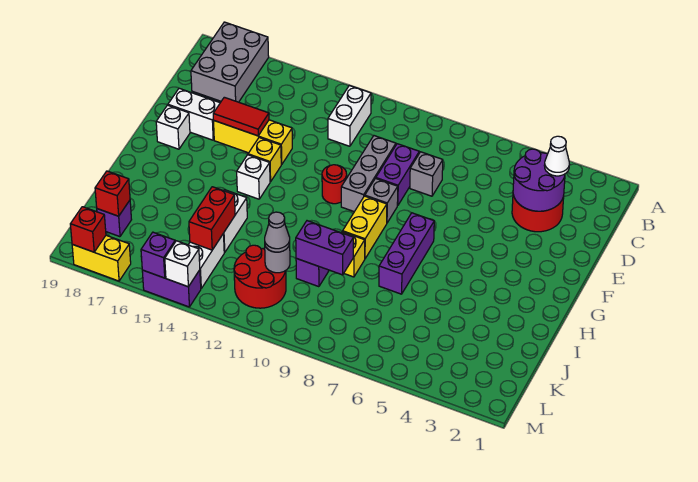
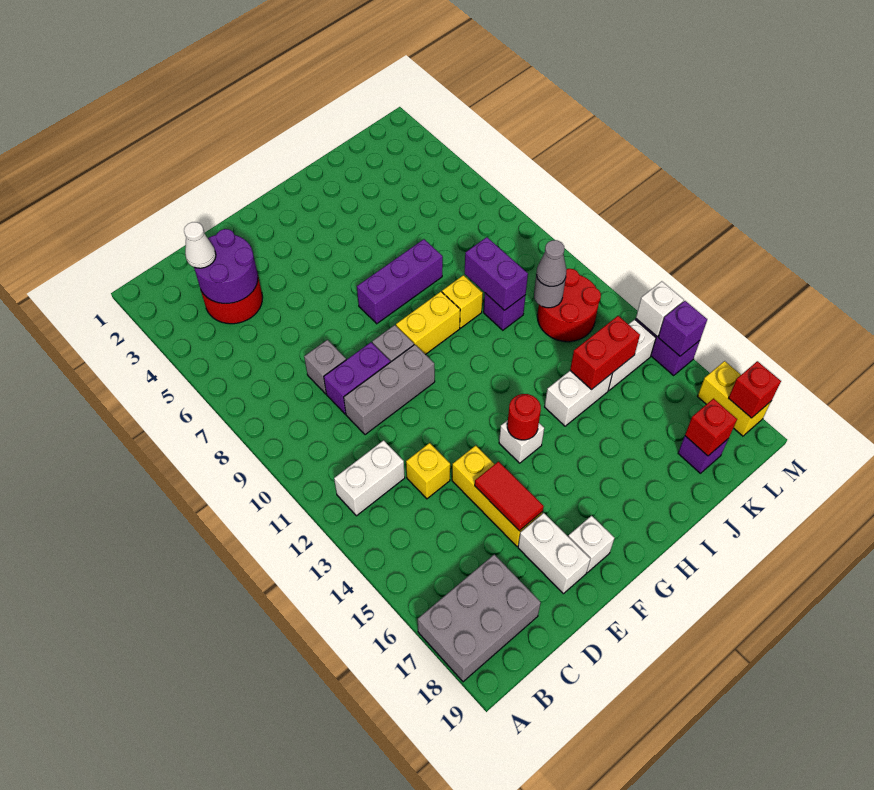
red round brick F11 level 1 -> red round brick G14 level 2
yellow brick F14 level 1 -> yellow brick D13 level 1

